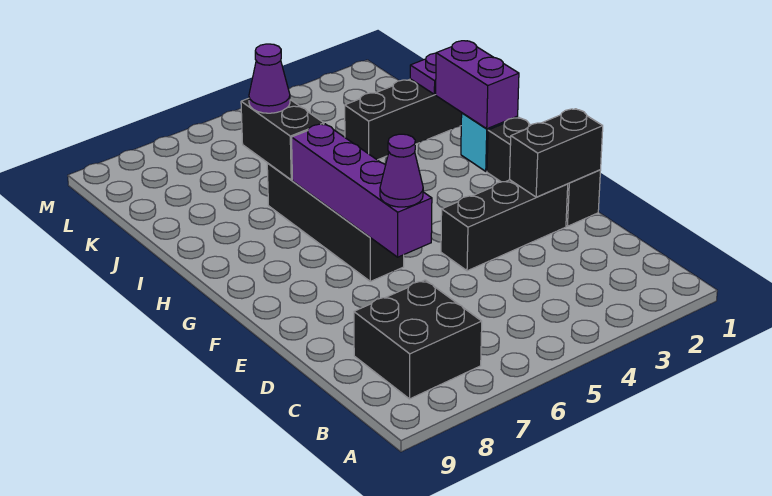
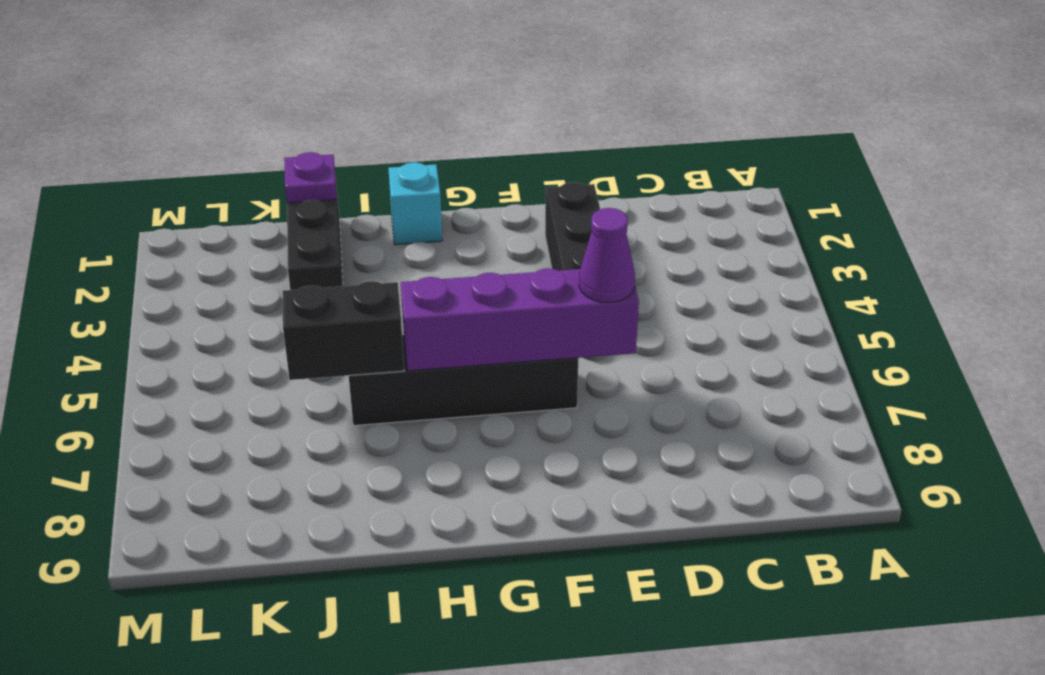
black brick B7:C8 level 1 -> none
black brick E1:G1 level 1 -> none
black brick E1:E2 level 2 -> none
purple brick H1:I1 level 2 -> none
purple cone J6 level 3 -> none

